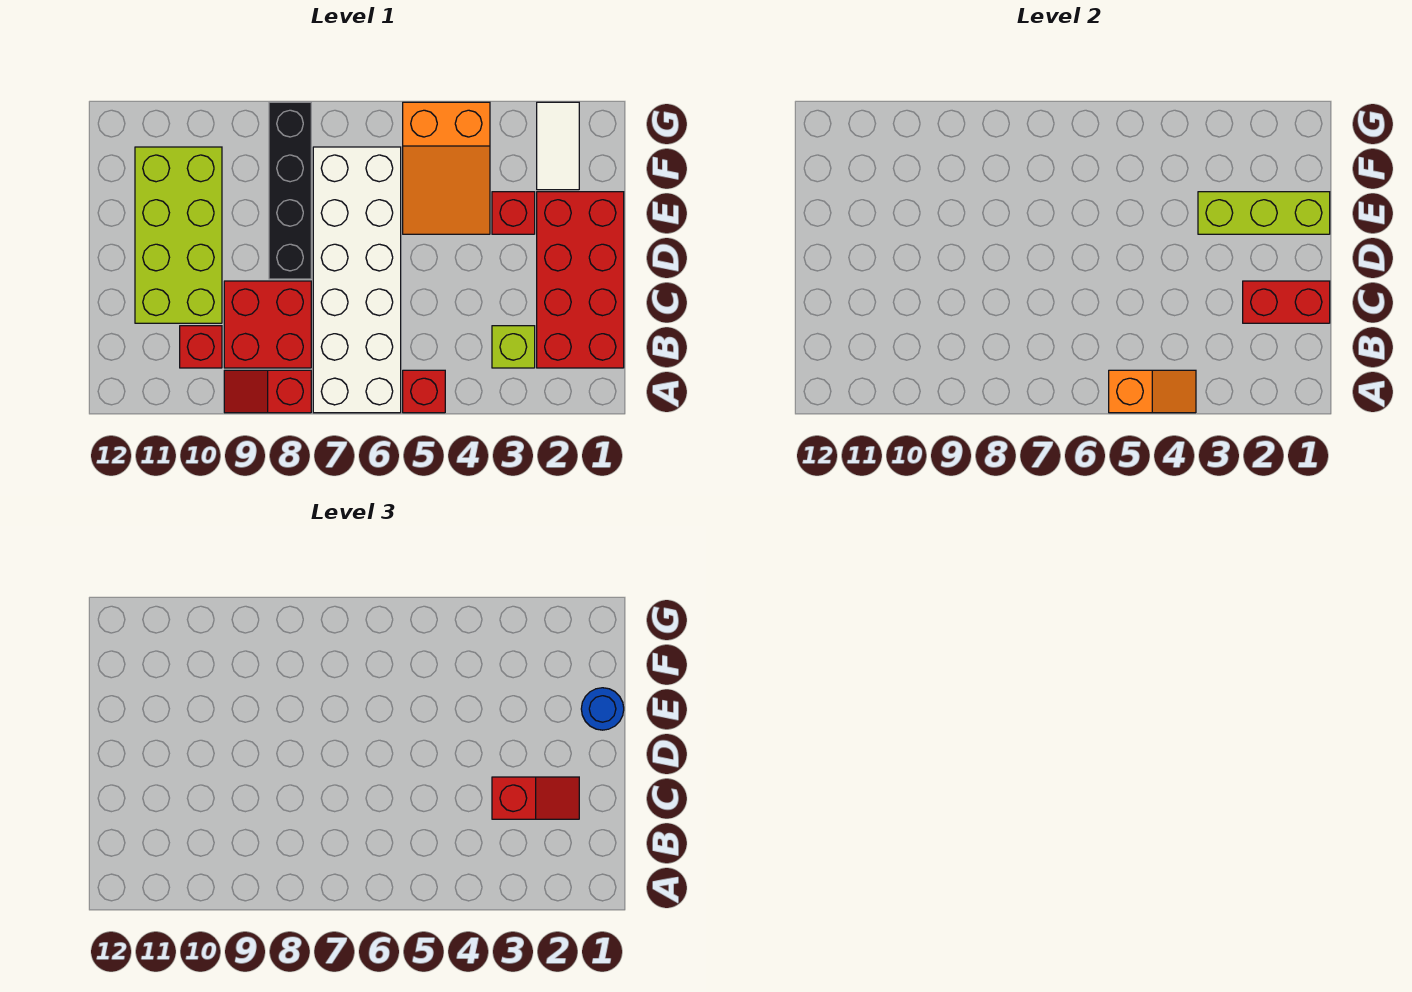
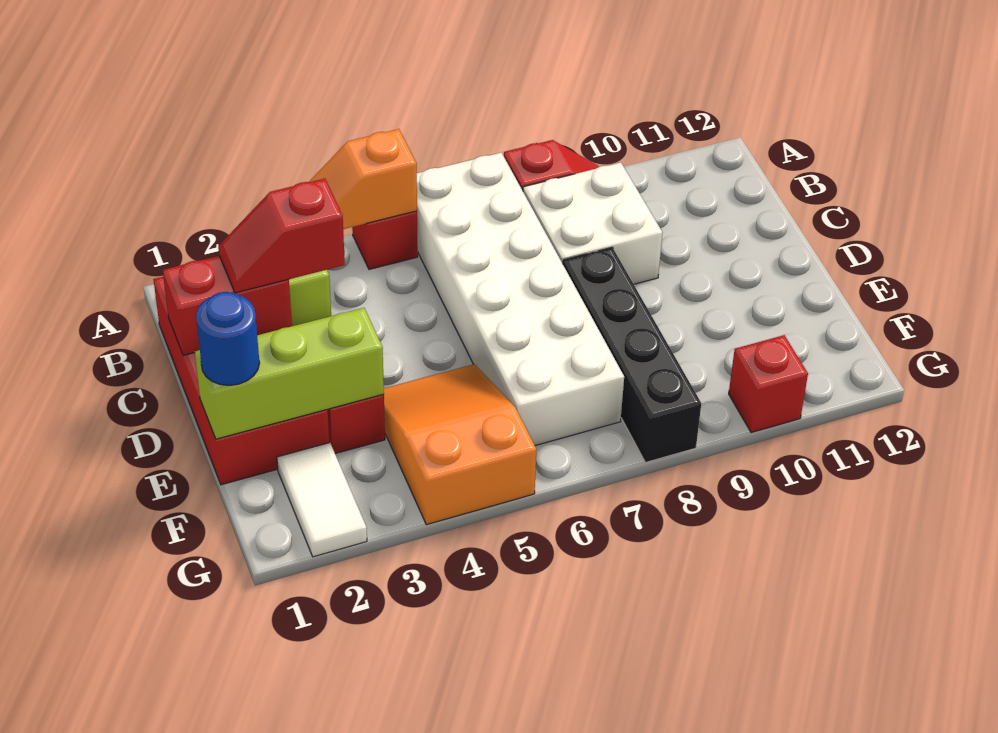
red brick B8:C9 level 1 -> white brick B8:C9 level 1
red brick B10 level 1 -> red brick G10 level 1
lime brick C10:F11 level 1 -> none

